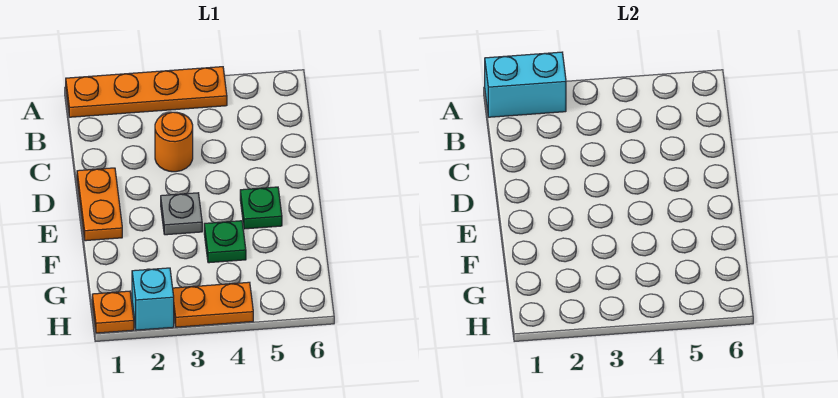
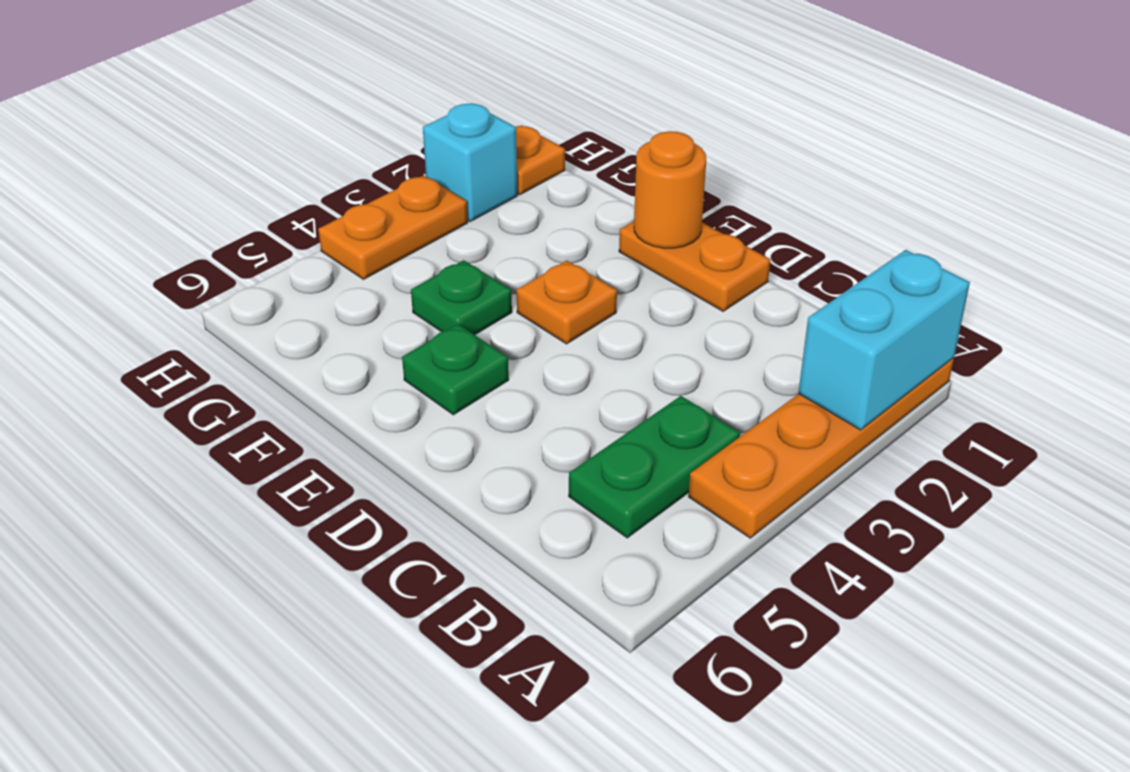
none -> green plate B4:B5 level 1
orange round brick C3 level 1 -> orange round brick E1 level 2
grey plate E3 level 1 -> orange plate E3 level 1

